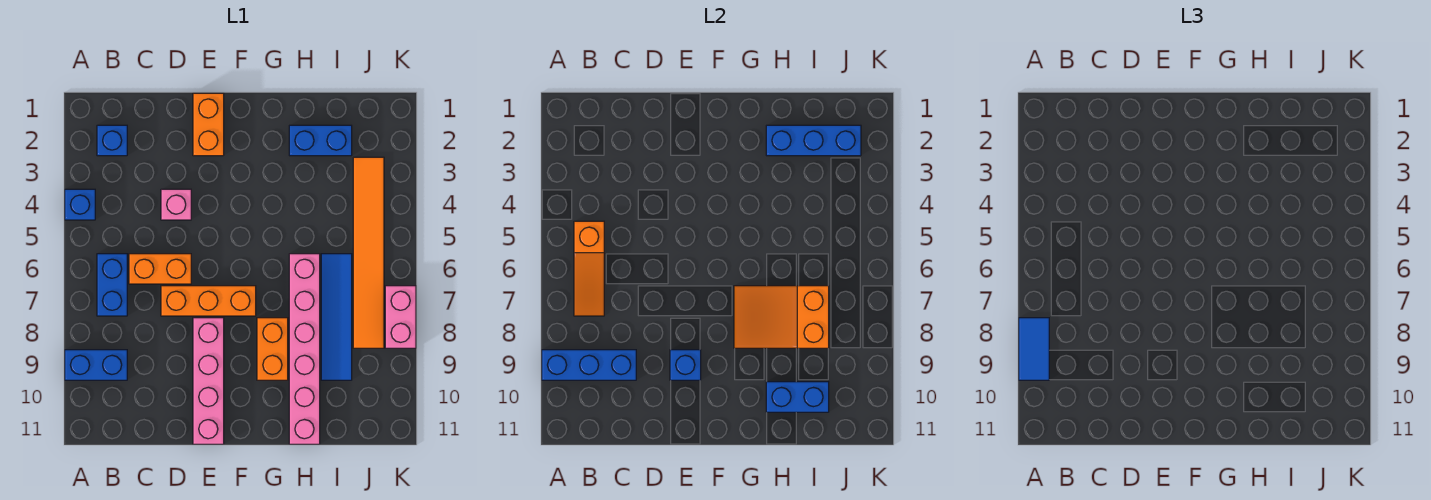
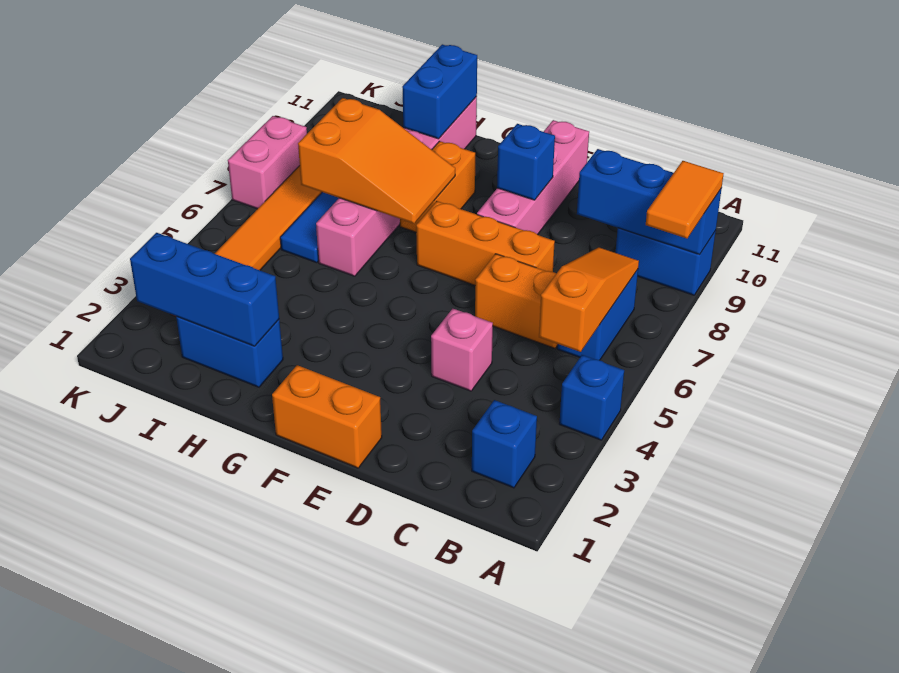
blue tile A8:A9 level 3 -> orange tile A8:A9 level 3
orange brick E1:E2 level 1 -> orange brick E1:F1 level 1
blue brick H10:I10 level 2 -> blue brick H10:H11 level 2

